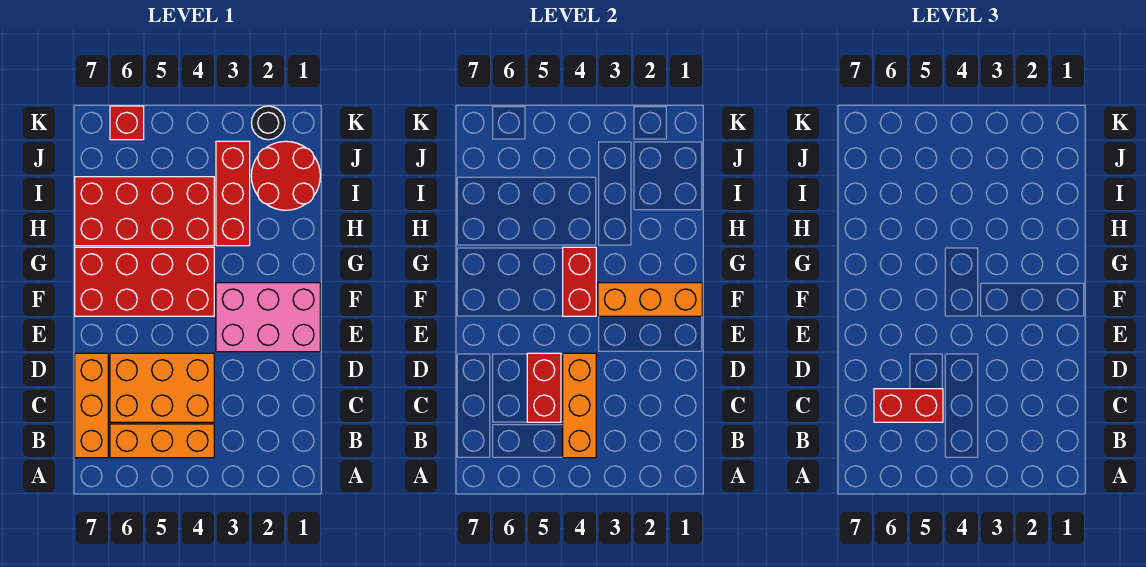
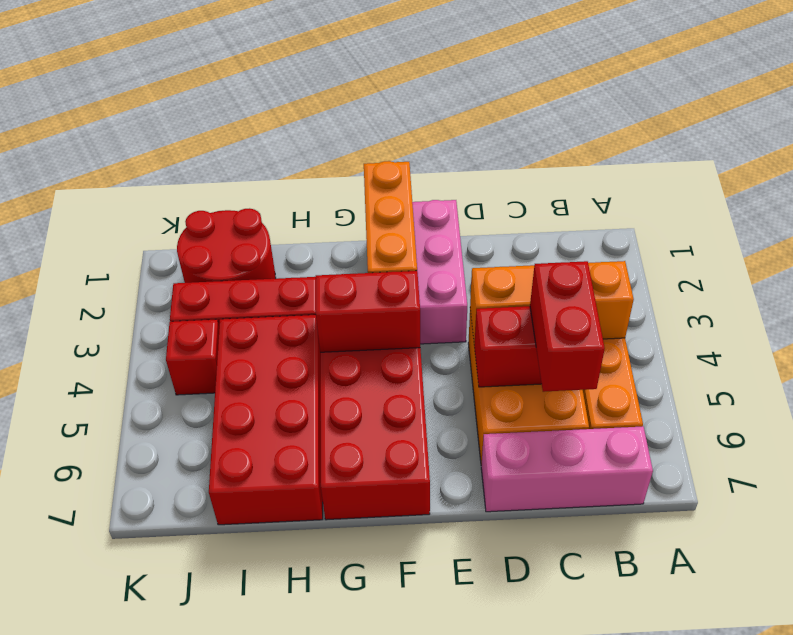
orange brick B7:D7 level 1 -> pink brick B7:D7 level 1
black round brick K2 level 1 -> none
red brick K6 level 1 -> red brick J4 level 1

